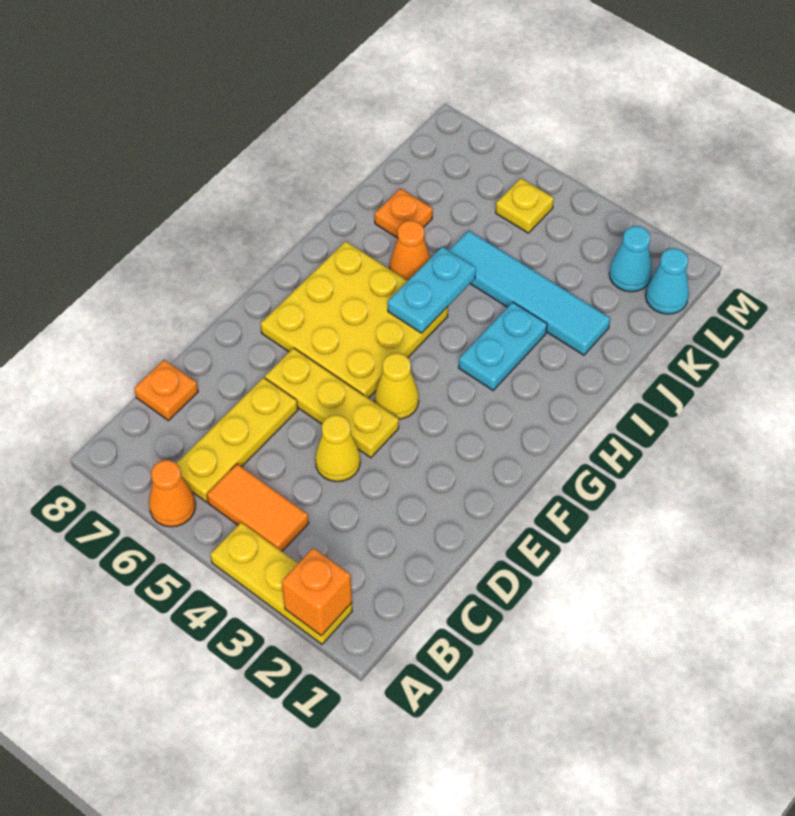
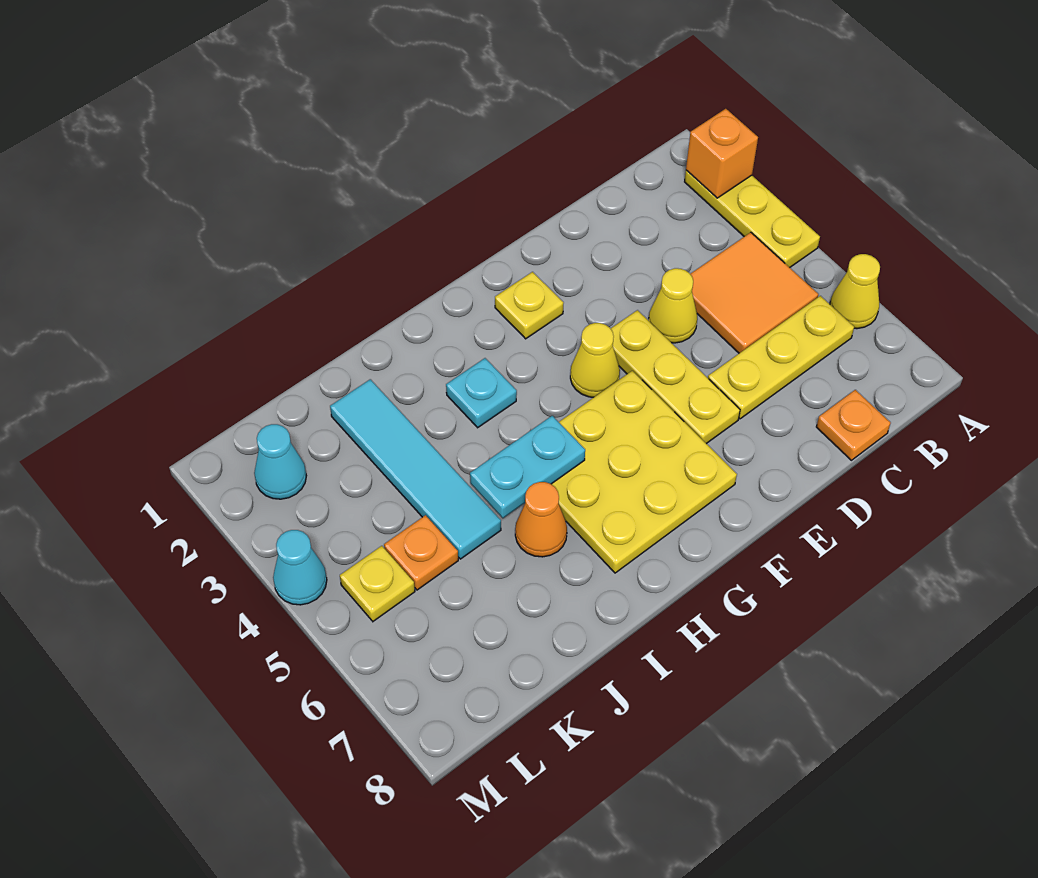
orange cone A6 level 1 -> yellow cone A6 level 1
orange tile B4:B5 level 1 -> orange tile B4:C5 level 1
none -> yellow plate F2 level 1
cyan plate H3:I3 level 1 -> cyan plate H3 level 1
orange plate J7 level 1 -> orange plate K5 level 1
cyan cone L1 level 1 -> cyan cone M4 level 1

